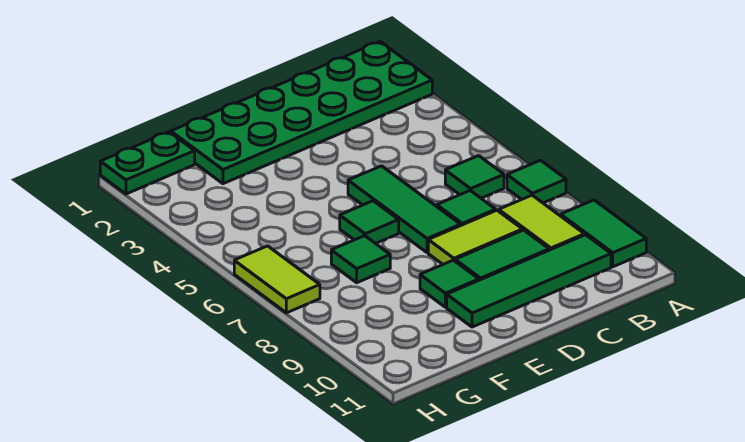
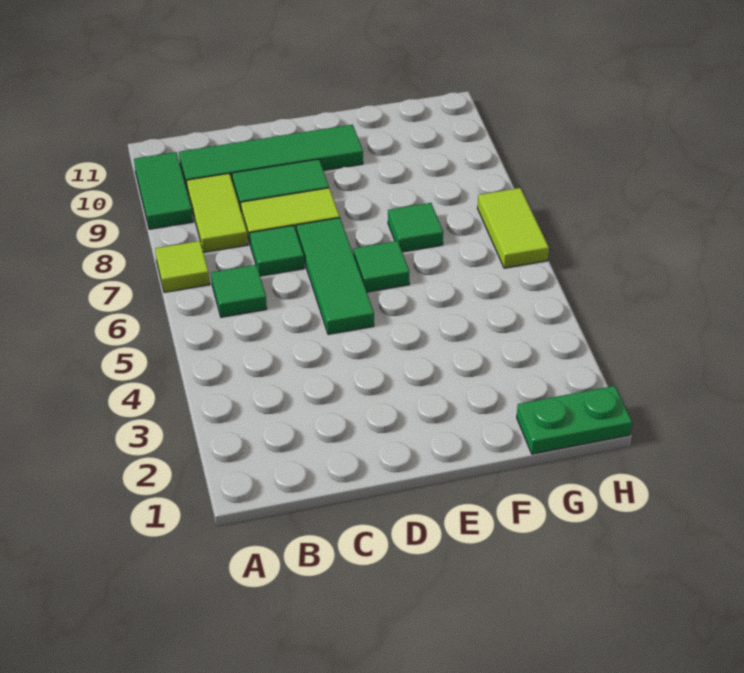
green plate A1:F2 level 1 -> none
green tile A7 level 1 -> lime tile A7 level 1
green tile E9 level 1 -> none

